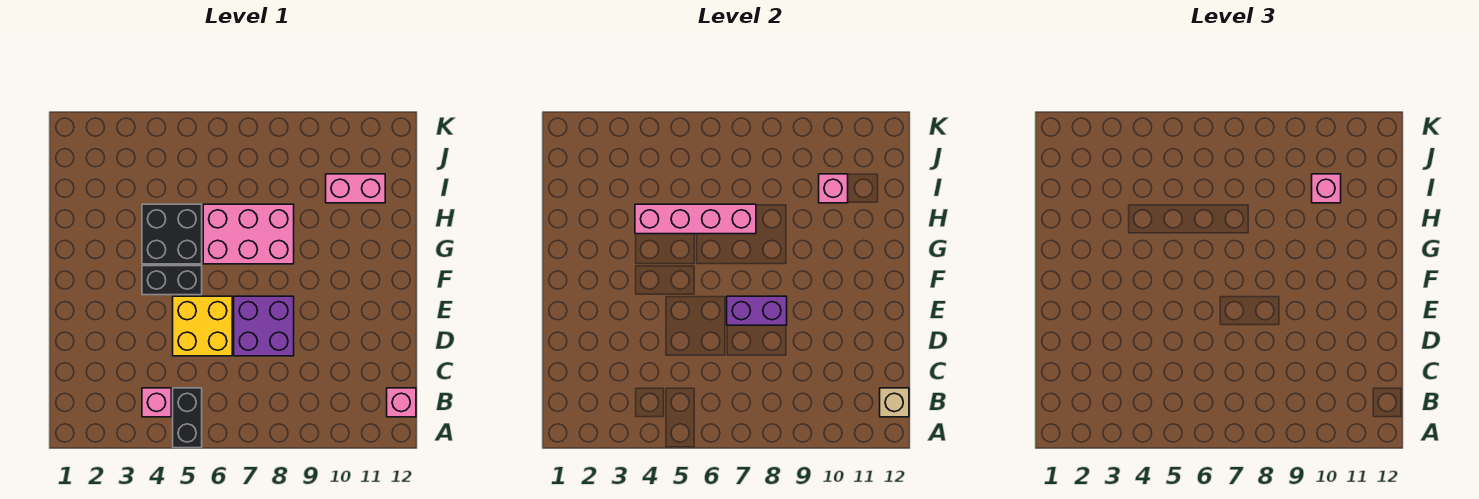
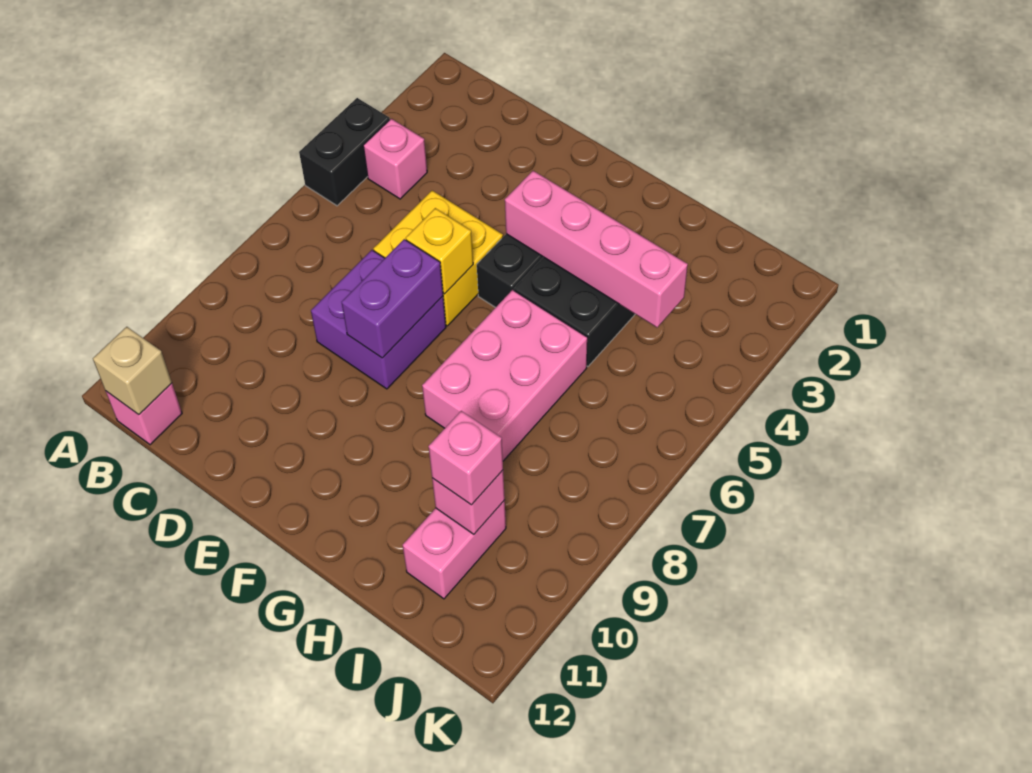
black brick A5:B5 level 1 -> black brick A4:A5 level 1
none -> yellow brick E6 level 2
pink brick H4:H7 level 2 -> pink brick F4:I4 level 2

